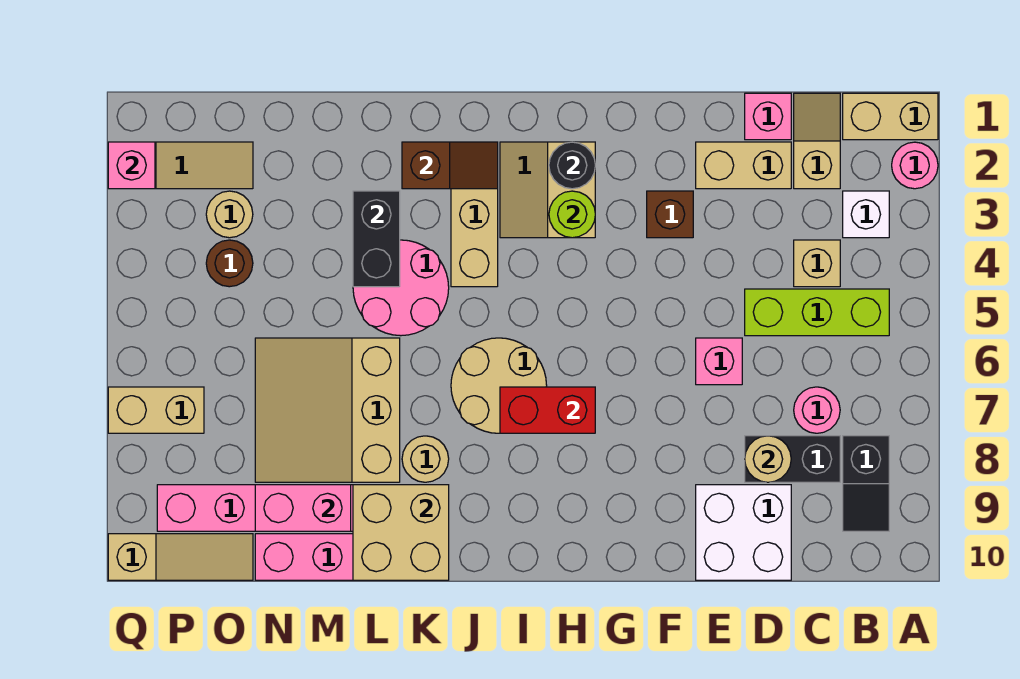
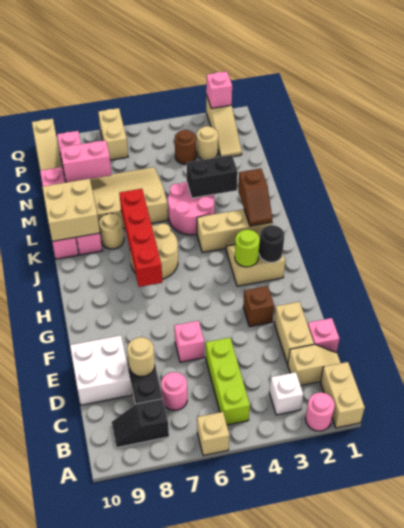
tan brick C4 level 1 -> tan brick A6 level 1
red brick H7:I7 level 2 -> red brick H7:K7 level 2
pink brick M9:N9 level 2 -> pink brick N8:N9 level 2

